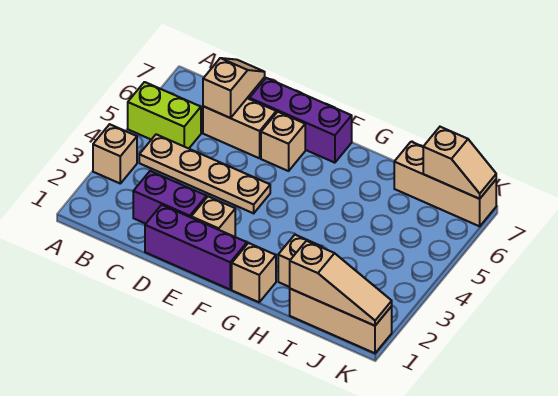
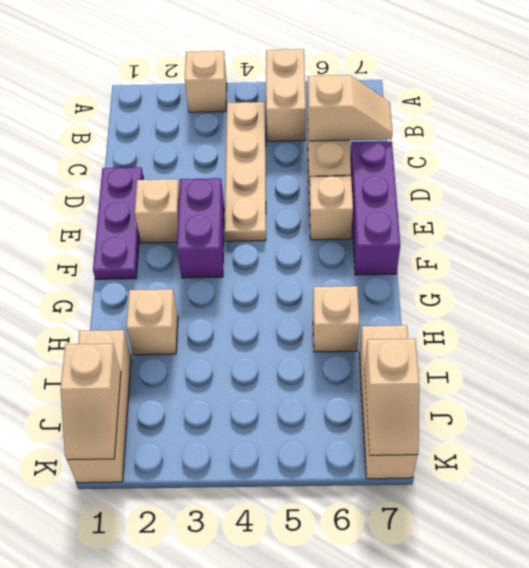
lime brick A5:B5 level 1 -> tan brick A5:B5 level 1
purple brick C2:D2 level 1 -> purple brick E3:F3 level 1
purple brick D1:F1 level 1 -> purple plate D1:F1 level 1
tan brick G1 level 1 -> tan brick H6 level 1
tan slope I1:K1 level 2 top I -> tan slope J1:K1 level 2 top J

